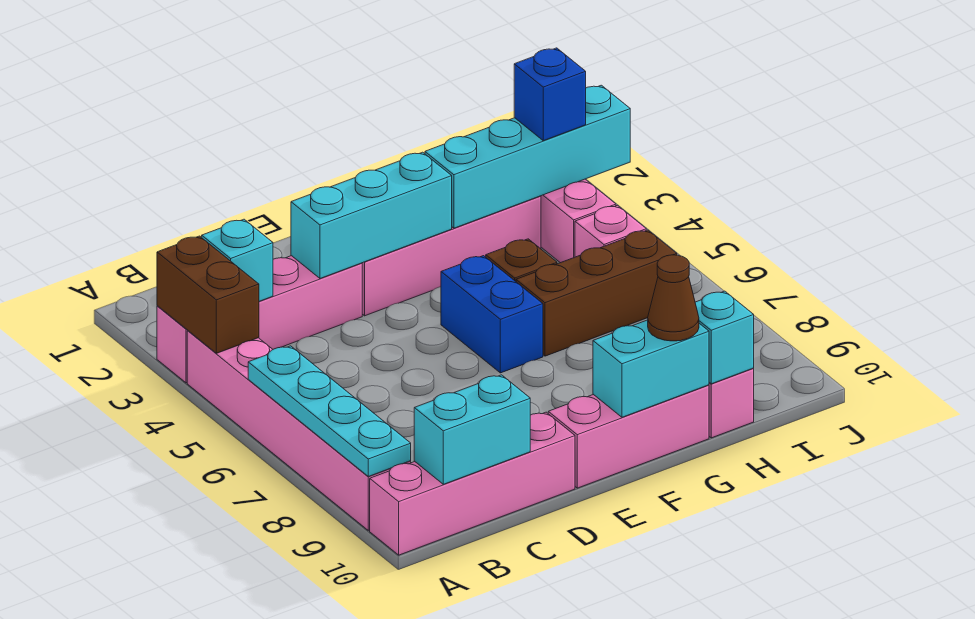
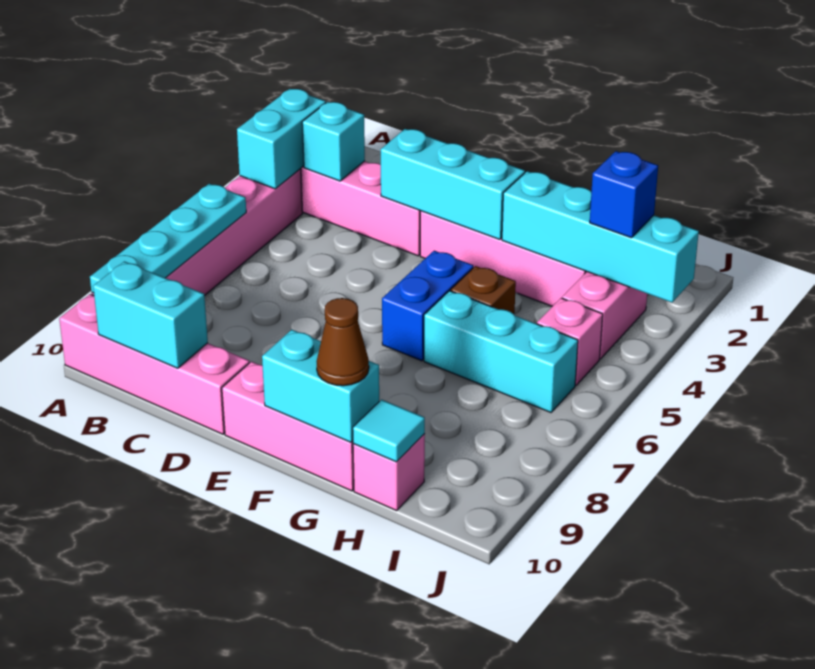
brown brick A3:A4 level 2 -> cyan brick A3:A4 level 2
brown brick G6:I6 level 1 -> cyan brick G6:I6 level 1
cyan brick H10 level 2 -> cyan tile H10 level 2

